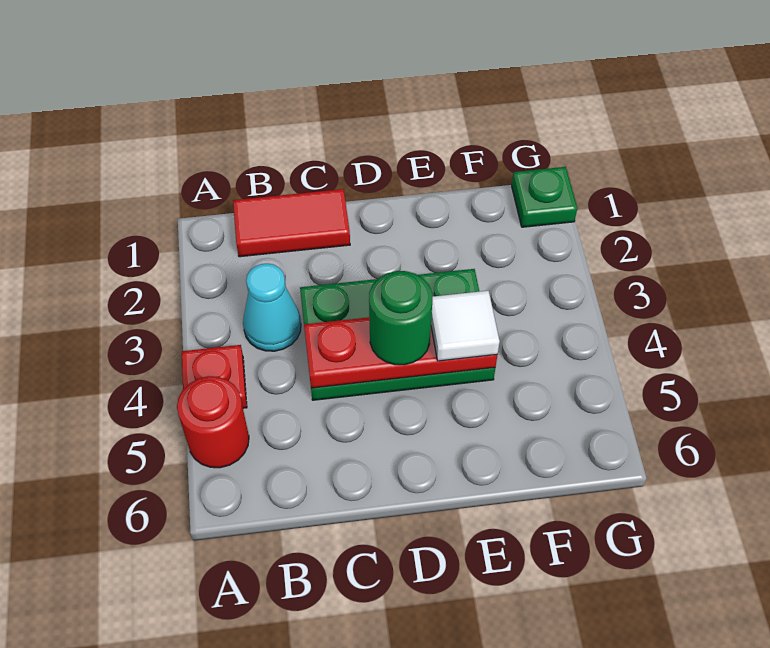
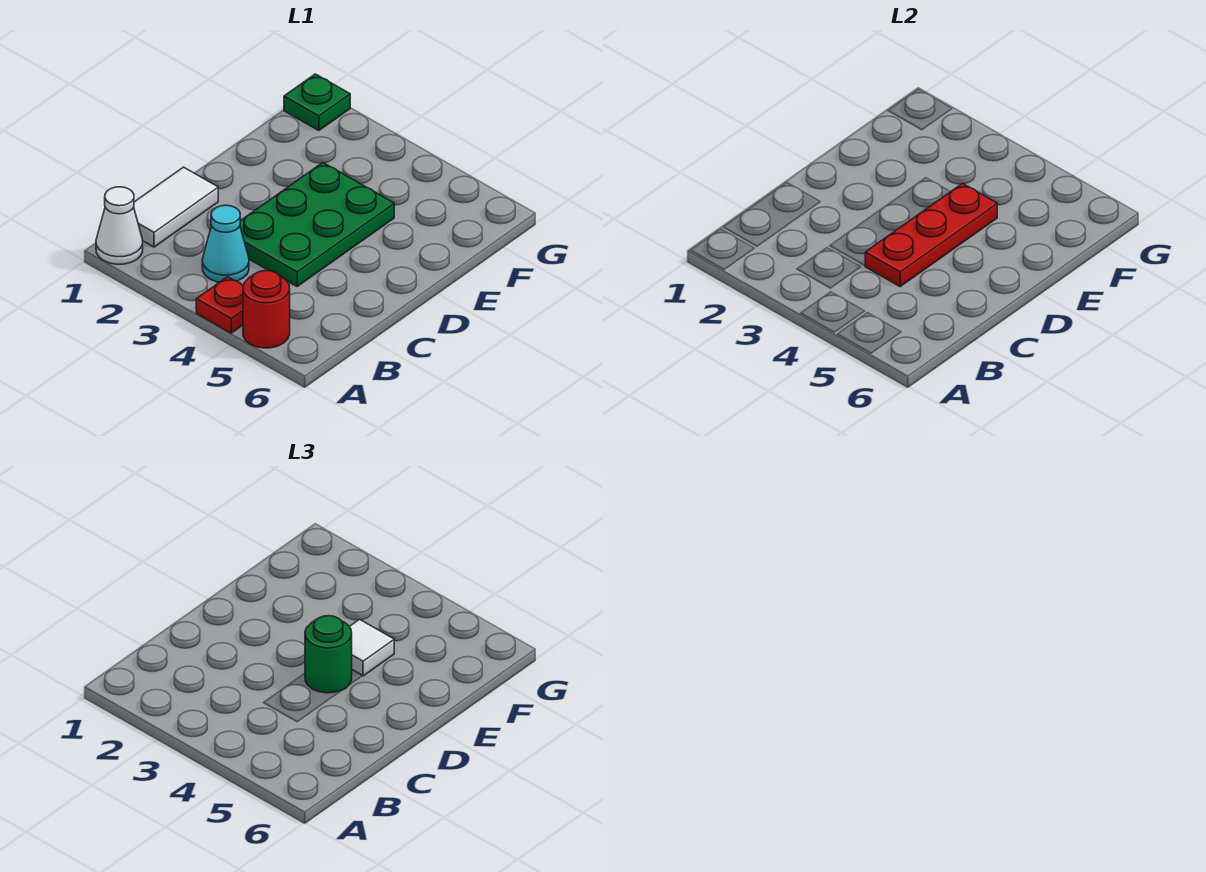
none -> white cone A1 level 1
red tile B1:C1 level 1 -> white tile B1:C1 level 1

